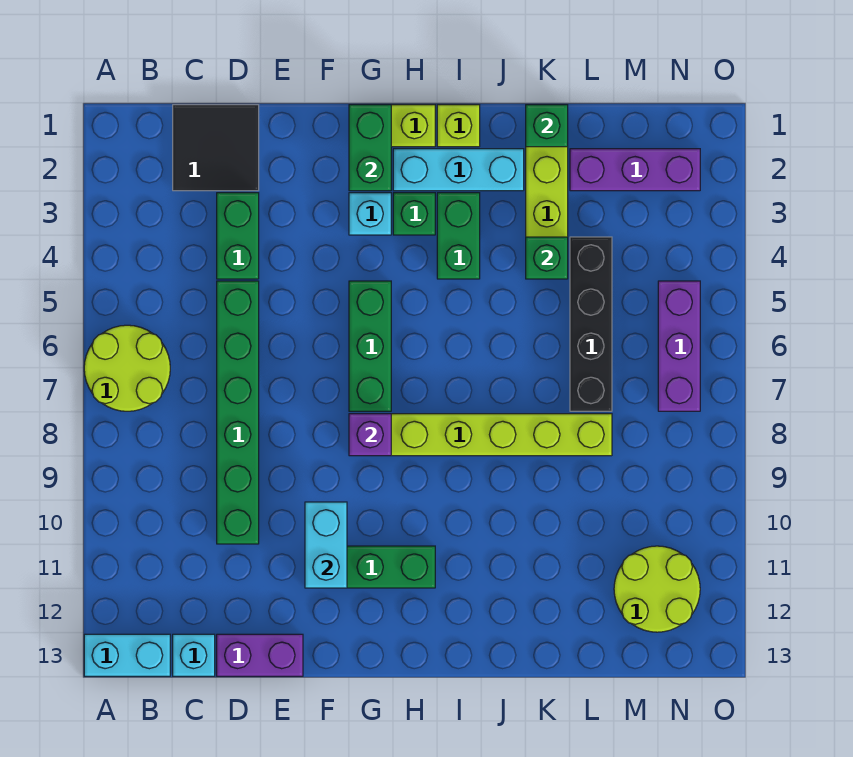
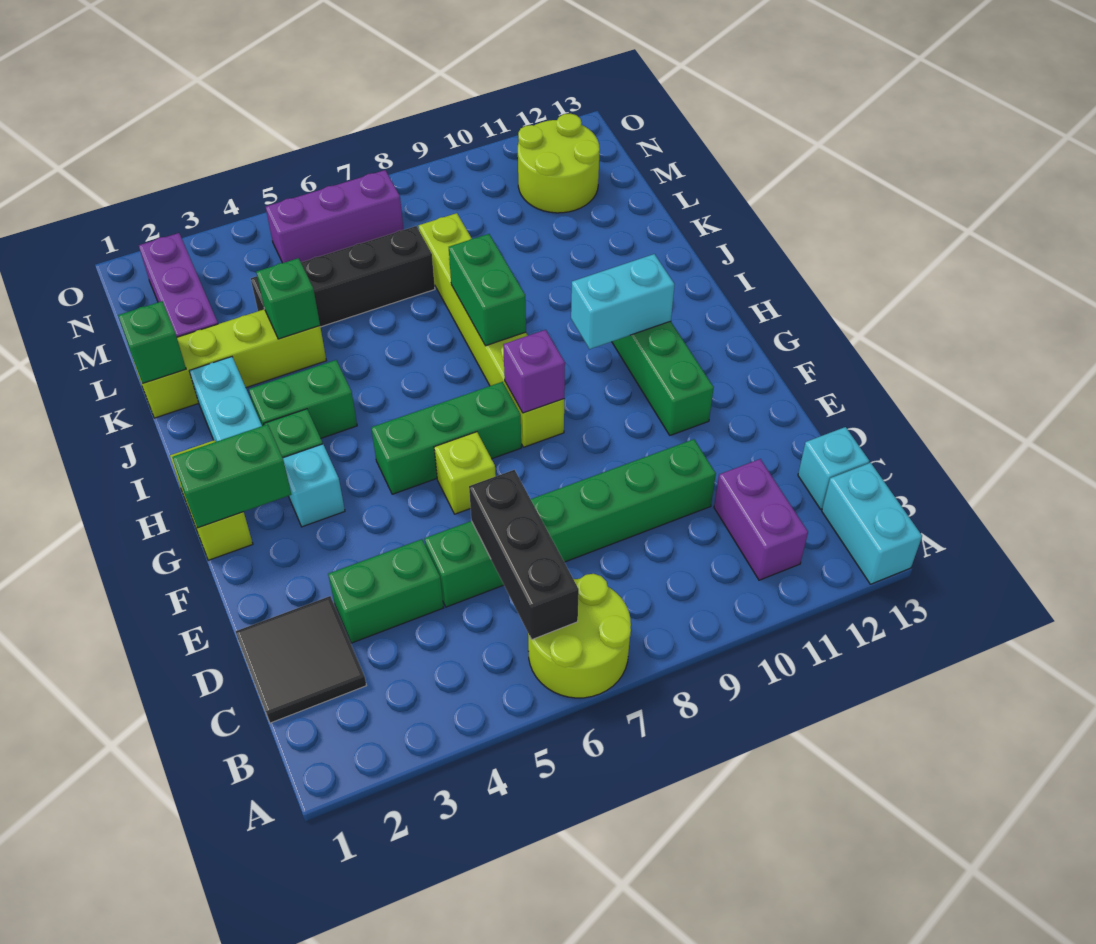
none -> black brick B6:D6 level 2
purple brick D13:E13 level 1 -> purple brick B11:C11 level 1
cyan brick F10:F11 level 2 -> cyan brick H10:H11 level 2
lime brick I1 level 1 -> lime brick F6 level 1
none -> green brick I8:J8 level 2

